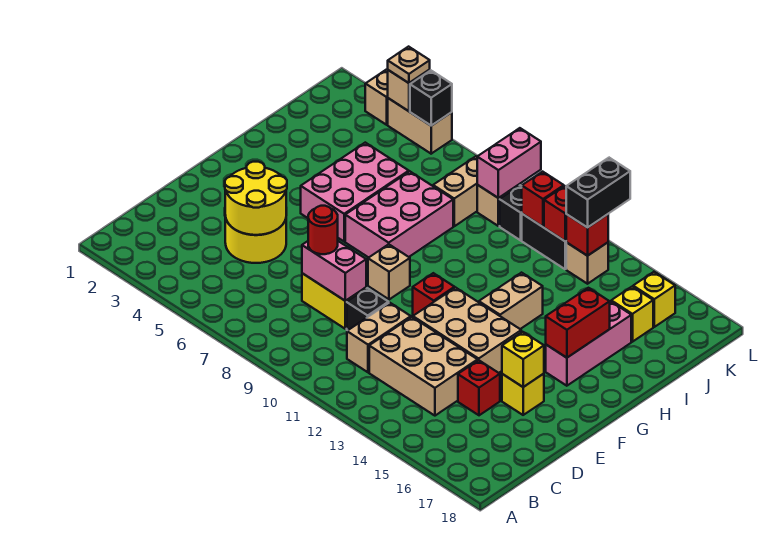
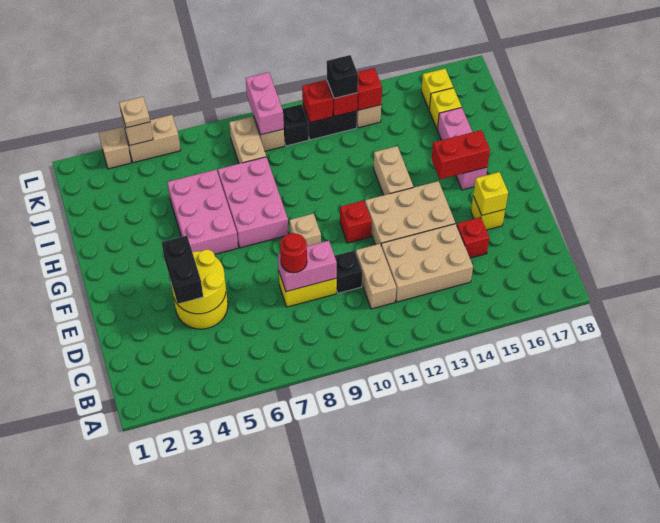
red brick G16:H16 level 2 -> red brick G15:G16 level 2
black brick K13:L13 level 3 -> black brick D4:E4 level 3
black brick L5 level 2 -> black brick K12 level 3

